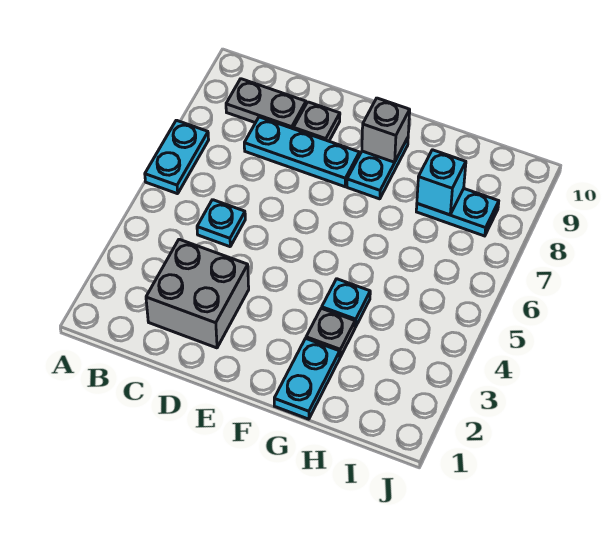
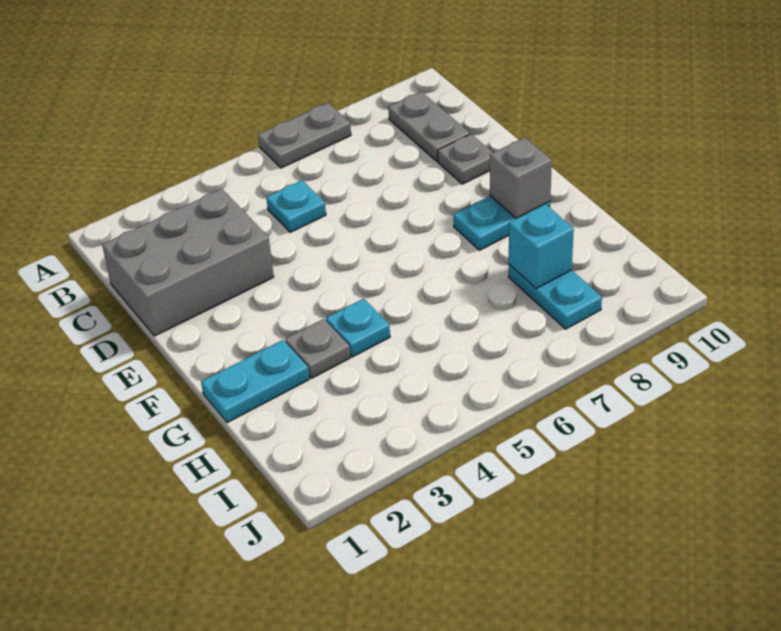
cyan plate A6:A7 level 1 -> grey plate A6:A7 level 1
grey brick C2:D3 level 1 -> grey brick C1:D3 level 1
cyan plate C8:E8 level 1 -> none

